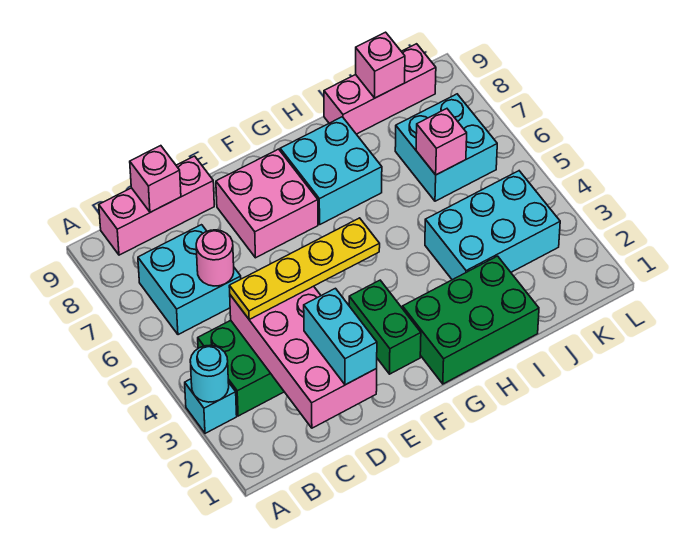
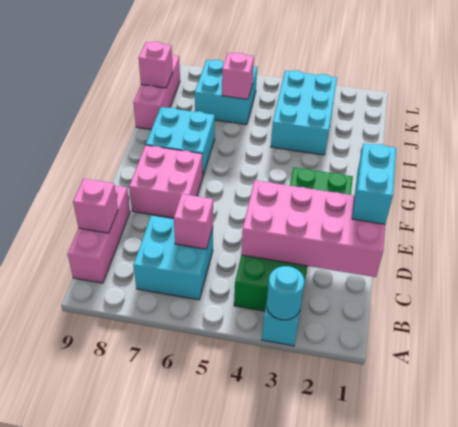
yellow plate C4:F4 level 3 -> none
pink round brick C6 level 2 -> pink brick C6 level 2
cyan brick D1:D2 level 3 -> cyan brick D1:E1 level 3
green brick G1:I2 level 1 -> none

